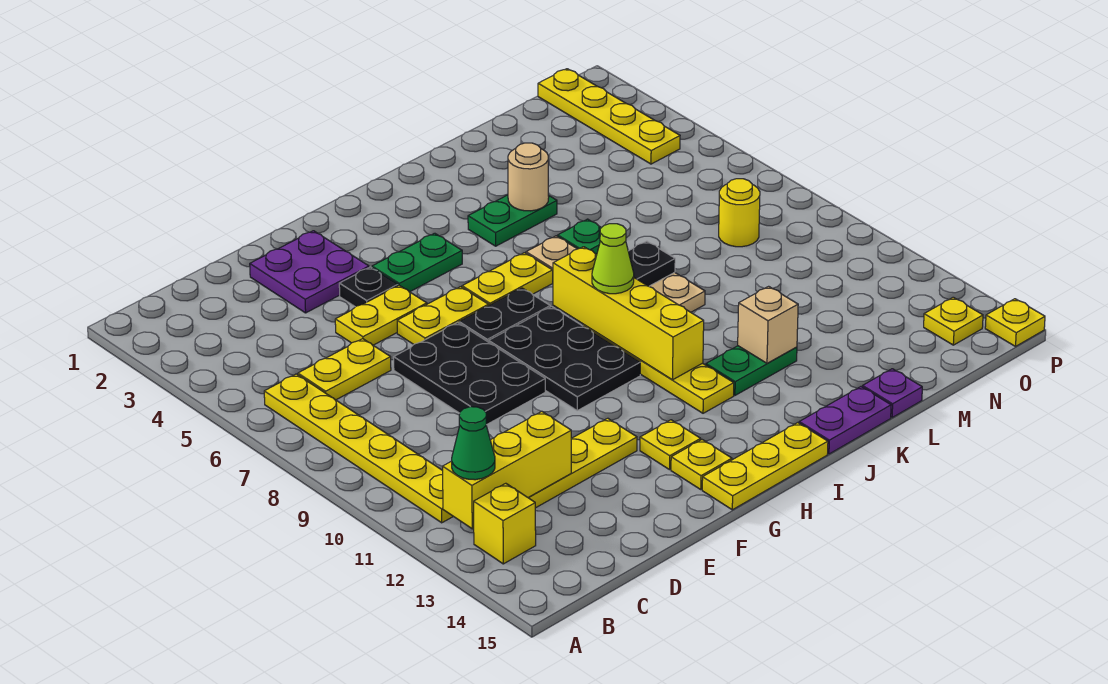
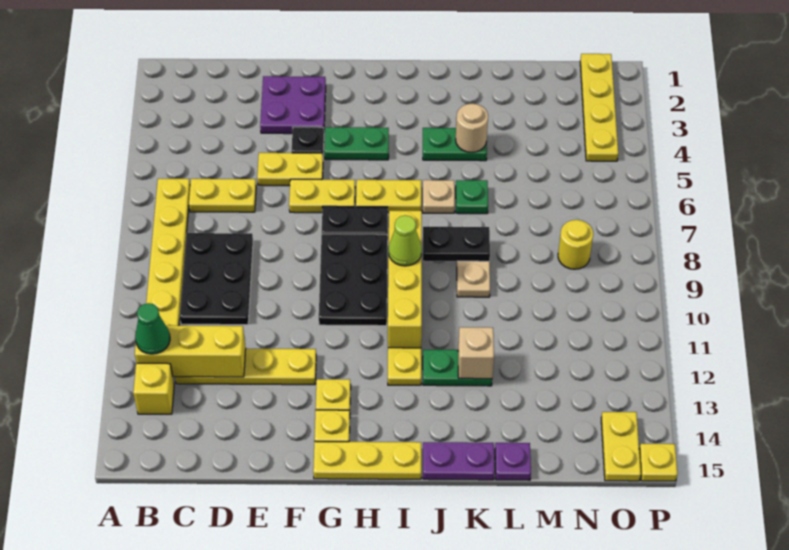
black plate E7:F9 level 1 -> black plate C8:D10 level 1
yellow plate O14 level 1 -> yellow plate O14:O15 level 1

